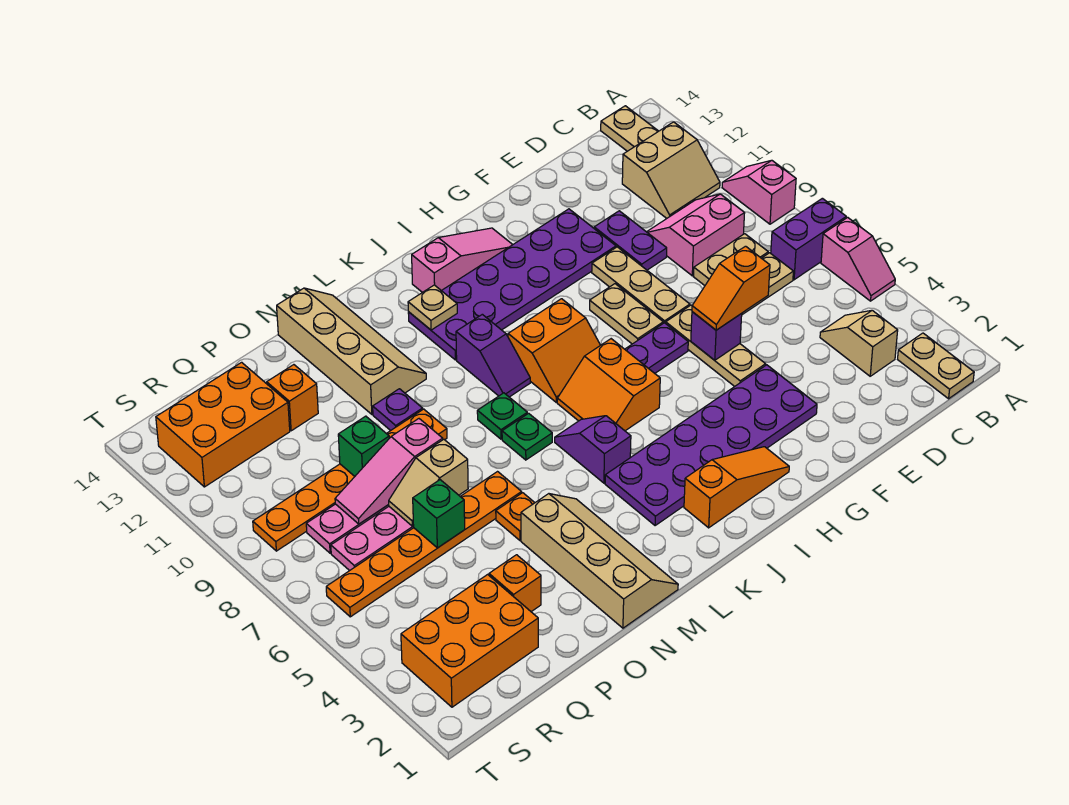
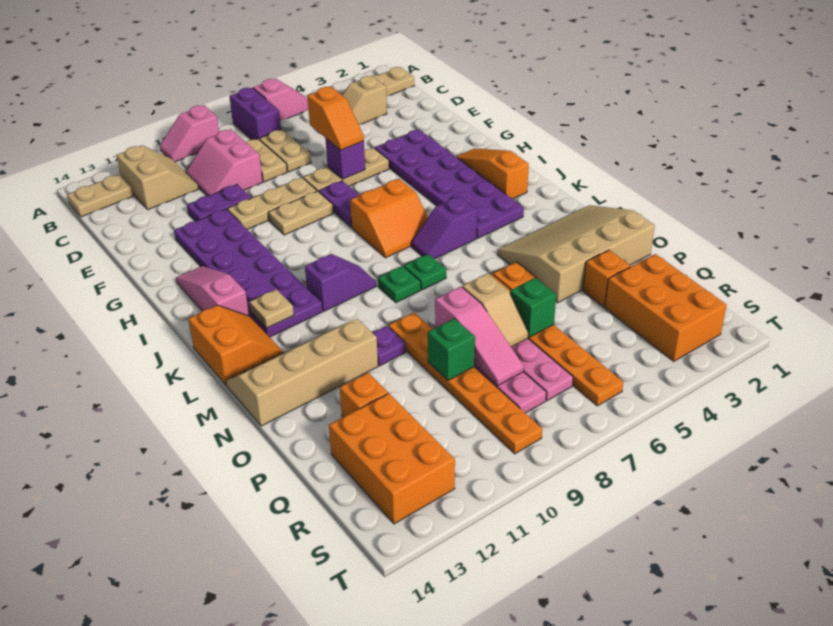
orange slope I8:J9 level 1 top 9 -> orange slope K13:L14 level 1 top 14
tan slope M1:N4 level 1 top N -> tan slope M1:O4 level 1 top O

